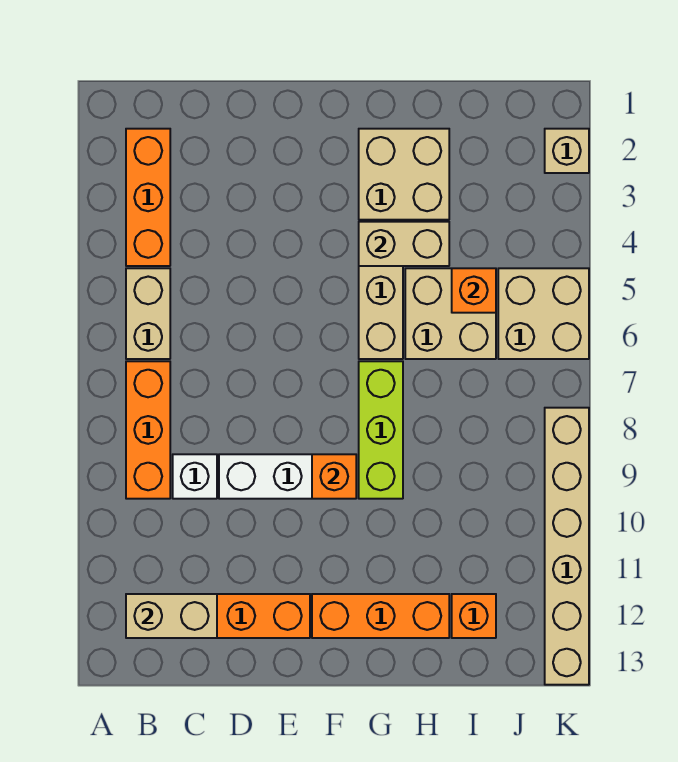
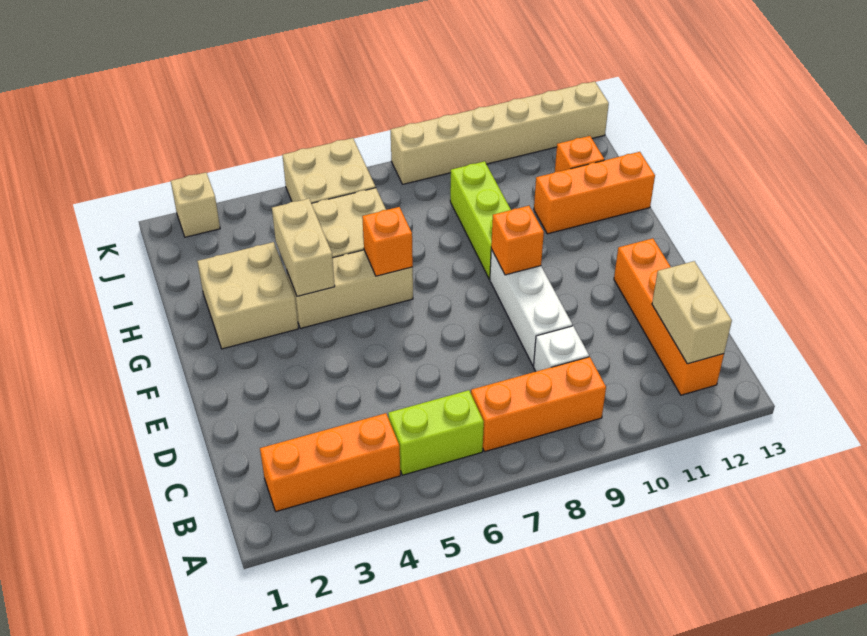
tan brick B5:B6 level 1 -> lime brick B5:B6 level 1
orange brick F12:H12 level 1 -> orange brick H11:H13 level 1
lime brick G7:G9 level 1 -> lime brick G9:I9 level 1
orange brick I5 level 2 -> orange brick G6 level 2

